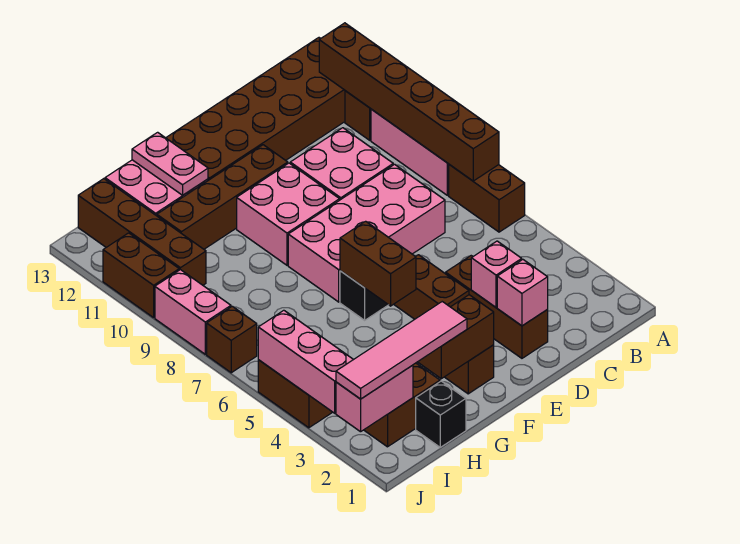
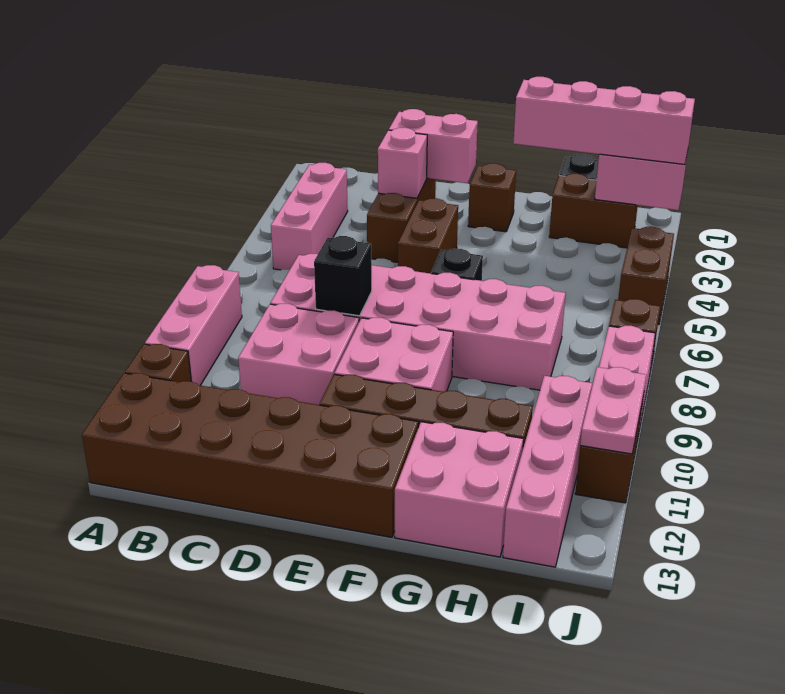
brown brick A6:A7 level 1 -> none
brown brick A7:A12 level 2 -> none
pink brick C7:F8 level 1 -> pink brick C7:H8 level 1
pink brick D2 level 2 -> pink brick D2:E2 level 2
none -> black brick D8 level 2
brown brick F2:G2 level 2 -> none
brown brick F5:F6 level 2 -> none
pink tile G2:J2 level 3 -> pink brick G2:J2 level 3
pink plate G12:G13 level 2 -> pink plate J10:J11 level 2
brown brick I10:I13 level 1 -> pink brick I10:I13 level 1
pink brick J3:J5 level 2 -> pink brick B3:B5 level 1

